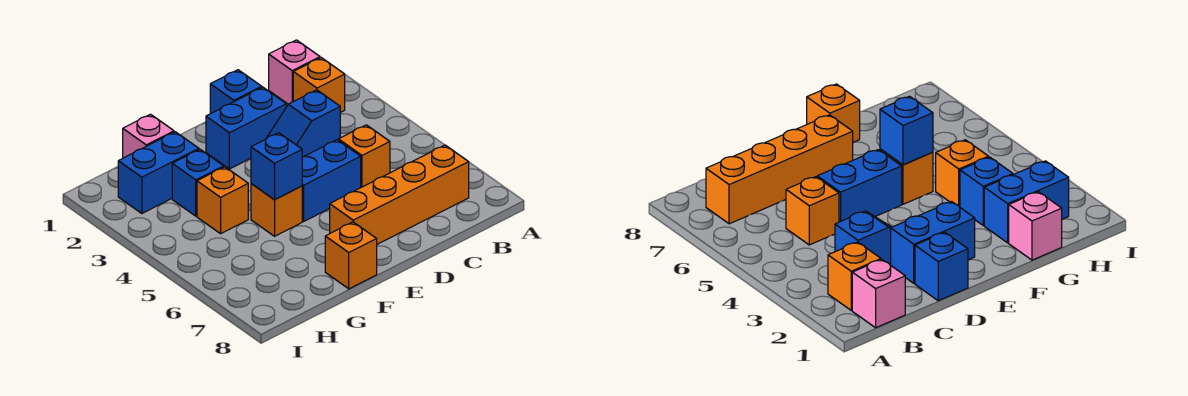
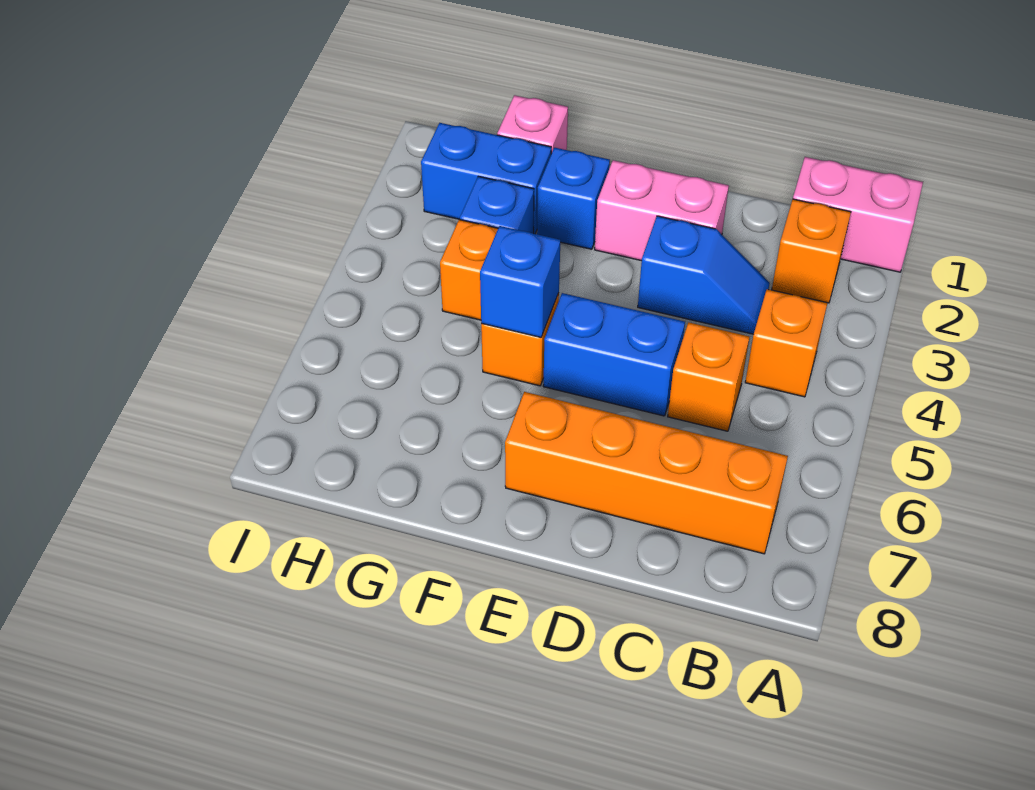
pink brick B1 level 1 -> pink brick A1:B1 level 1
blue slope C3:D3 level 1 top C -> blue slope C3:D3 level 1 top D
blue brick D1 level 1 -> blue brick F2 level 1
blue brick D2:E2 level 1 -> pink brick D2:E2 level 1
orange brick F8 level 1 -> orange brick B4 level 1

